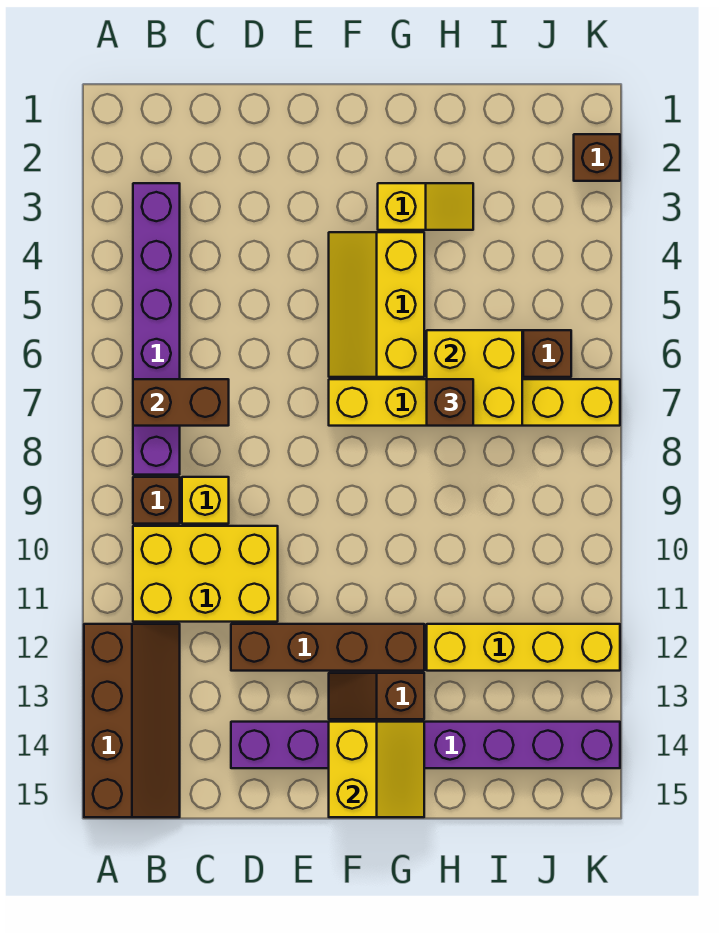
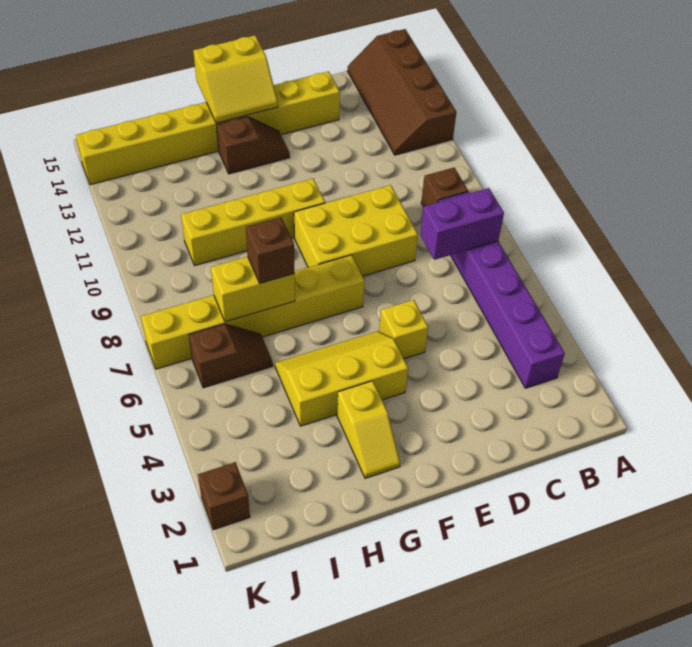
brown brick B7:C7 level 2 -> purple brick B7:C7 level 2
yellow brick B10:D11 level 1 -> yellow brick D8:F9 level 1
yellow brick C9 level 1 -> yellow brick E5 level 1
brown brick D12:G12 level 1 -> none
purple brick D14:K14 level 1 -> yellow brick D14:K14 level 1
yellow slope F4:G6 level 1 top G -> yellow slope F4:H5 level 1 top 4
yellow slope F14:G15 level 2 top F -> yellow slope F14:G15 level 2 top 15
yellow slope G3:H3 level 1 top G -> yellow slope G2:G3 level 1 top 3
yellow brick H6:I7 level 2 -> yellow brick H7:I7 level 2
yellow brick H12:K12 level 1 -> yellow brick F10:I10 level 1

